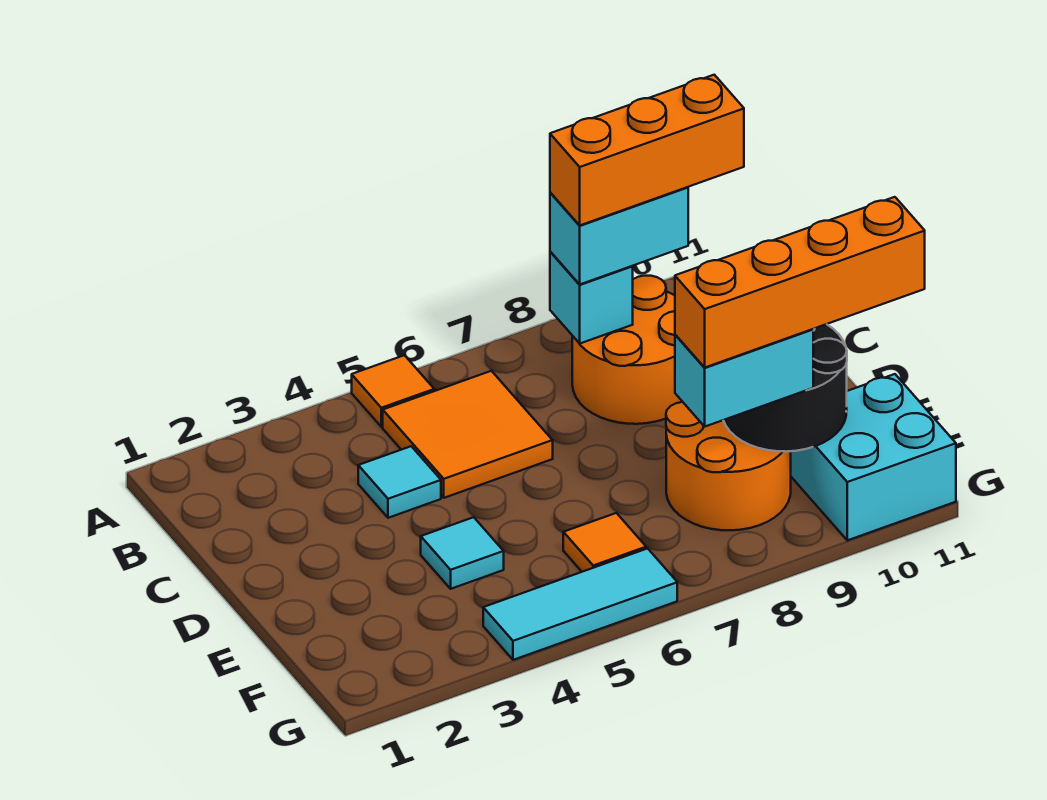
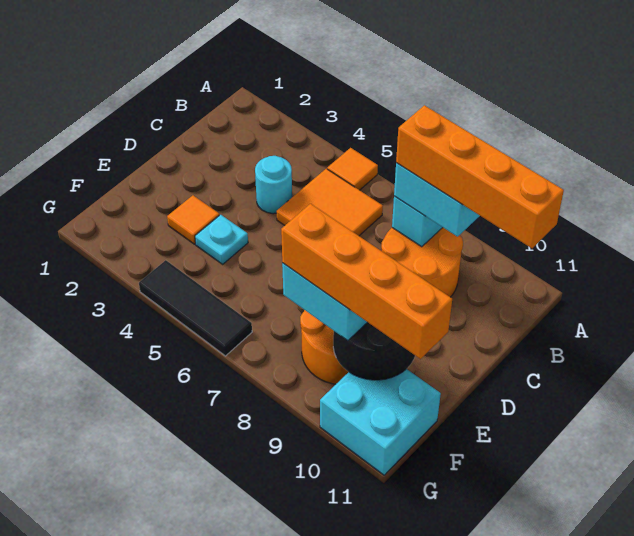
orange brick B8:B10 level 4 -> orange brick B8:B11 level 4
cyan tile C4 level 1 -> cyan round brick C4 level 1
cyan tile E4 level 1 -> cyan plate E4 level 1
orange tile F6 level 1 -> orange tile E3 level 1
cyan tile G4:G6 level 1 -> black tile G4:G6 level 1

